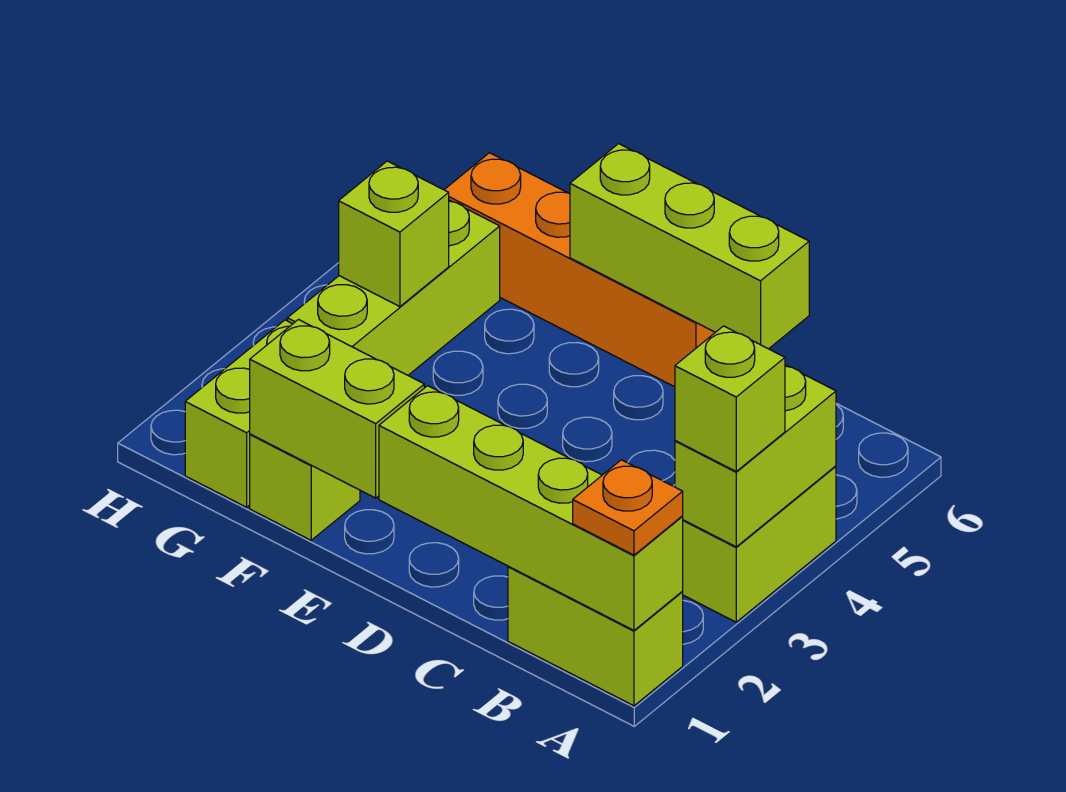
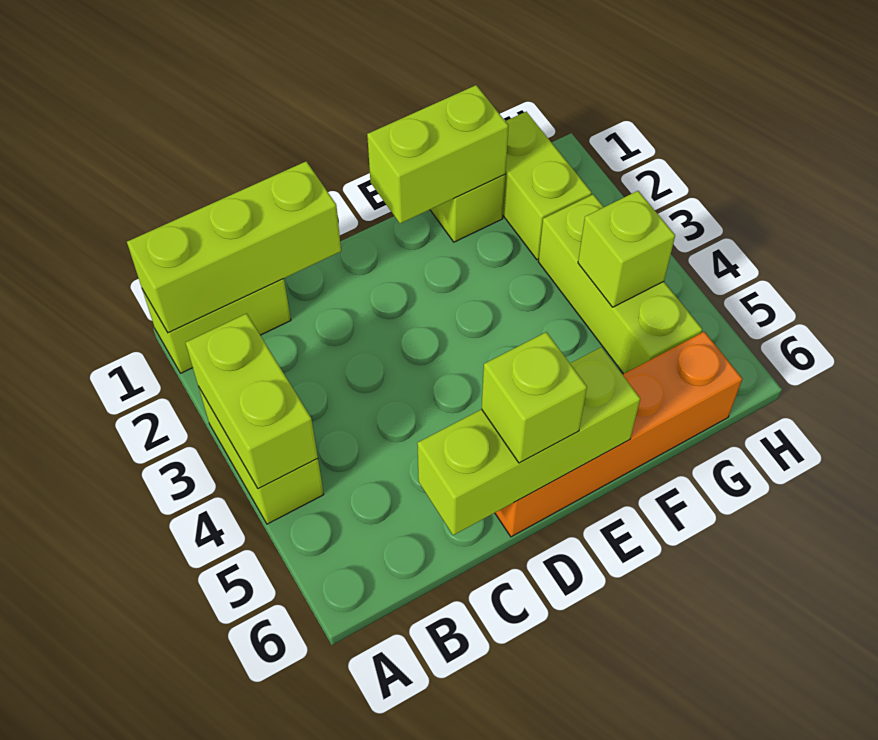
lime brick A1:D1 level 2 -> lime brick A1:C1 level 2
orange plate A1 level 3 -> none
lime brick A3 level 3 -> lime brick D6 level 3

